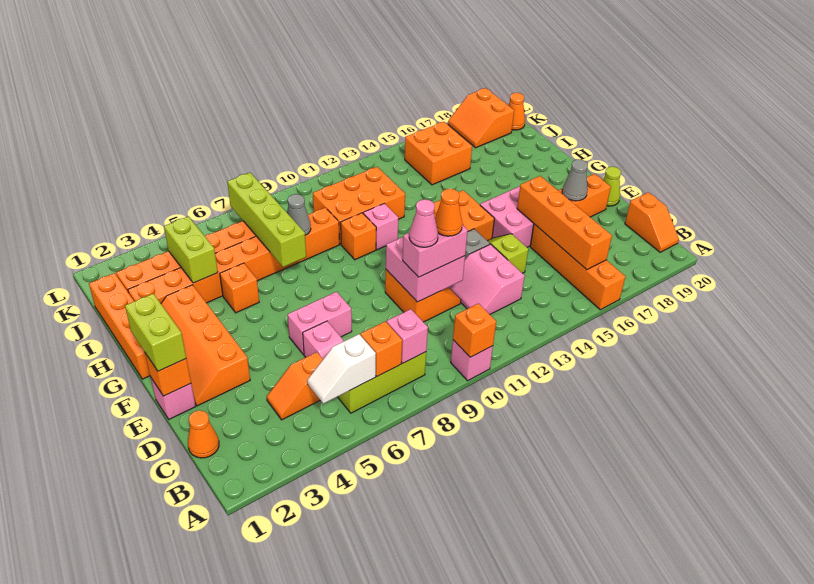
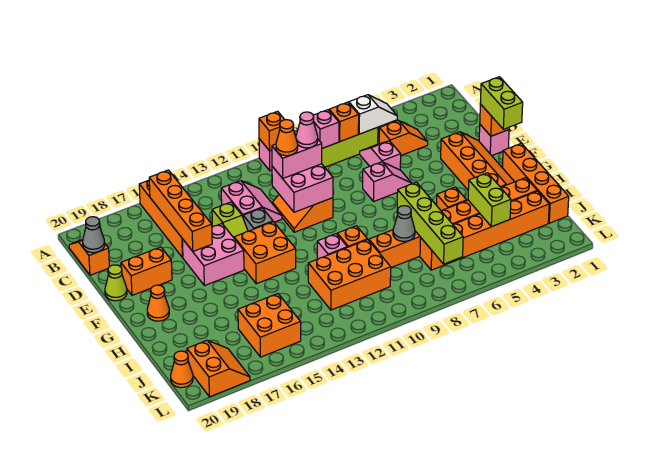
orange cone C1 level 1 -> orange cone G19 level 1
pink brick E6:E7 level 1 -> pink slope E6:E7 level 1 top 7
grey cone E18 level 2 -> grey cone C20 level 2

